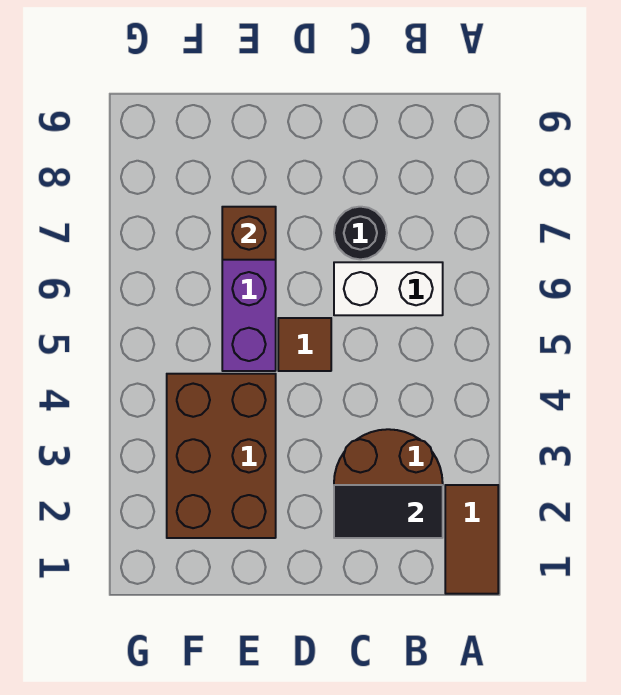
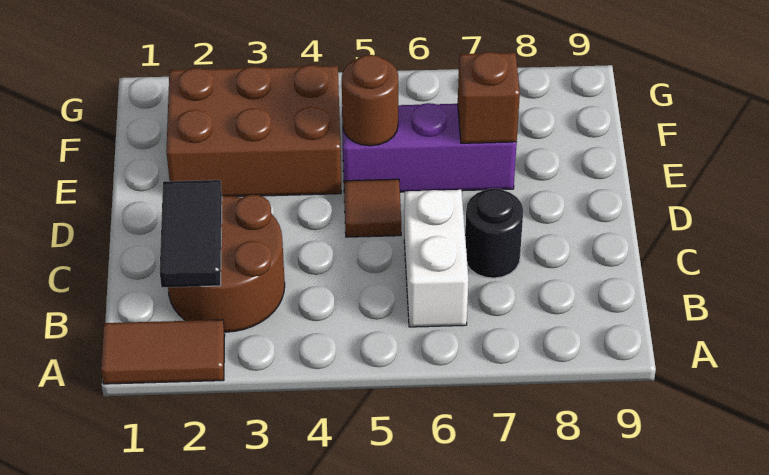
none -> brown round brick E5 level 2

